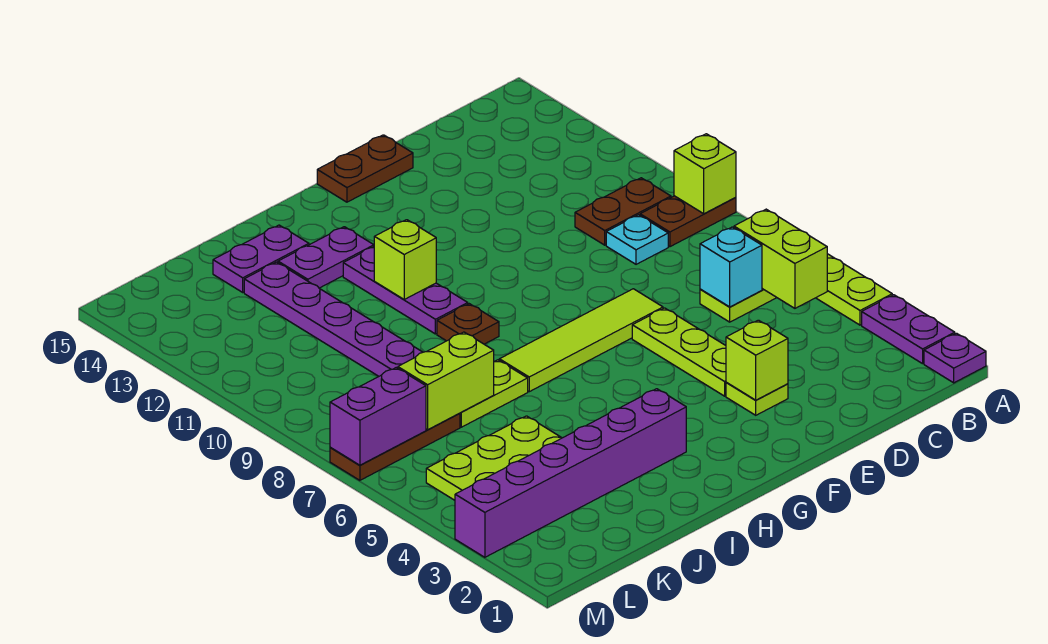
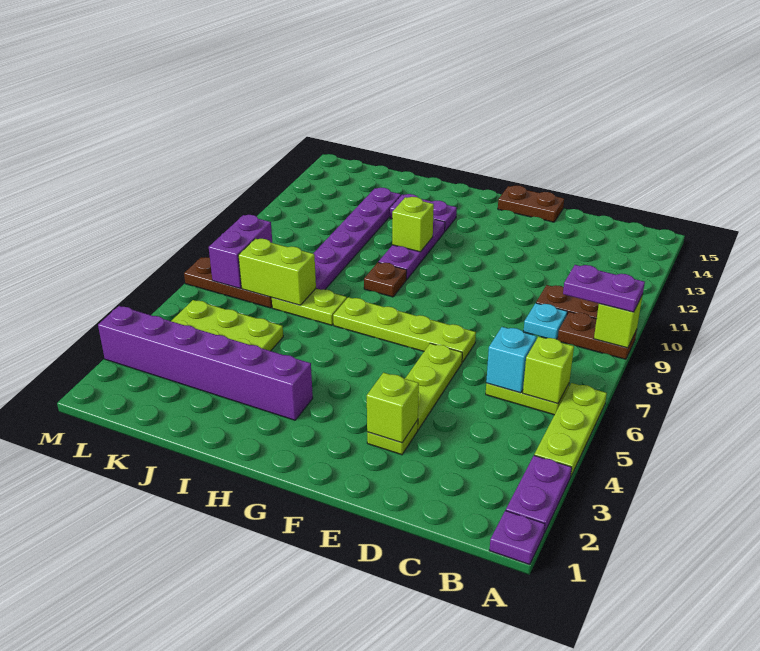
lime brick B5:B6 level 2 -> lime brick B6 level 2
lime tile E7:H7 level 1 -> lime plate E7:H7 level 1
purple plate I14:J14 level 1 -> purple plate A9:B9 level 3
purple brick L7:M7 level 2 -> purple brick L7:L8 level 2

